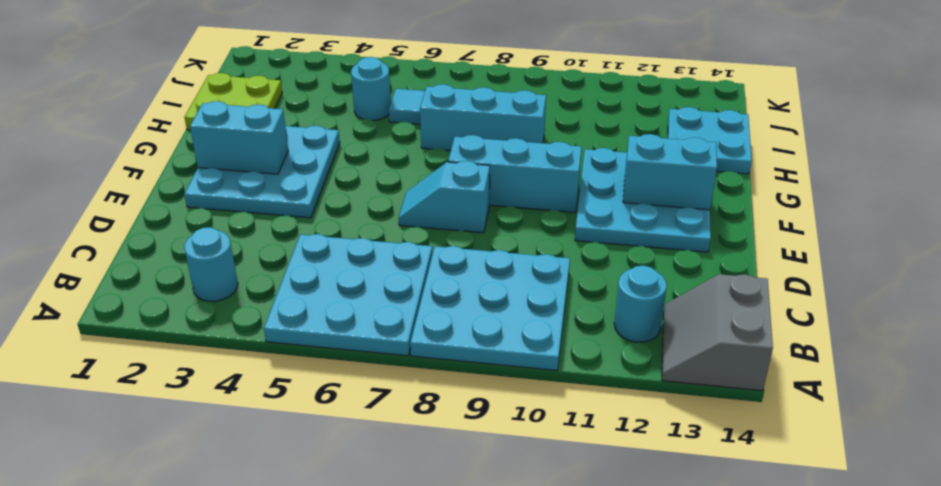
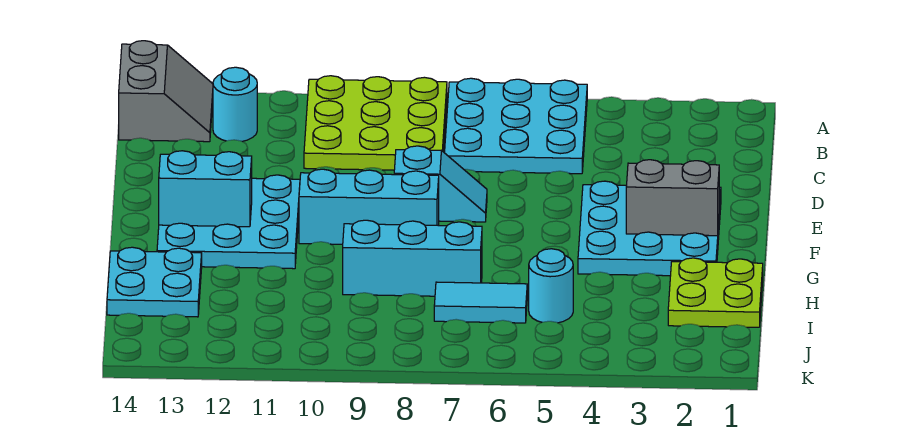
cyan plate A8:C10 level 1 -> lime plate A8:C10 level 1
cyan round brick B3 level 1 -> none
cyan brick F2:F3 level 2 -> grey brick F2:F3 level 2

